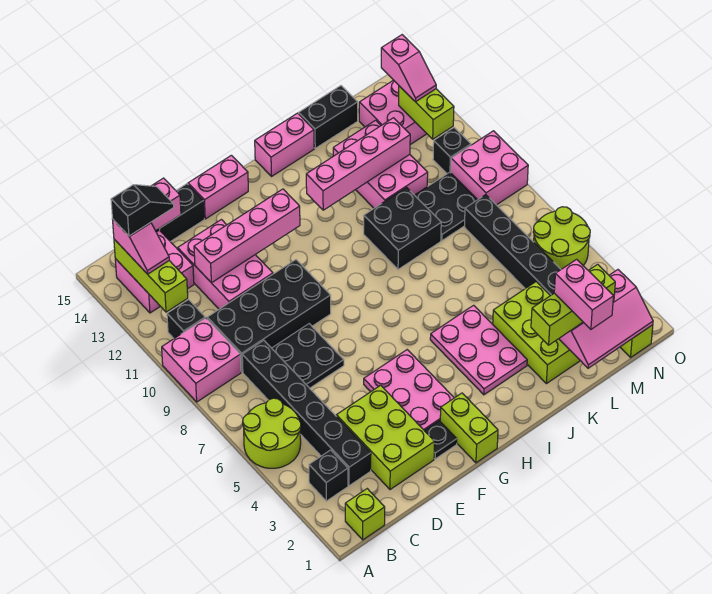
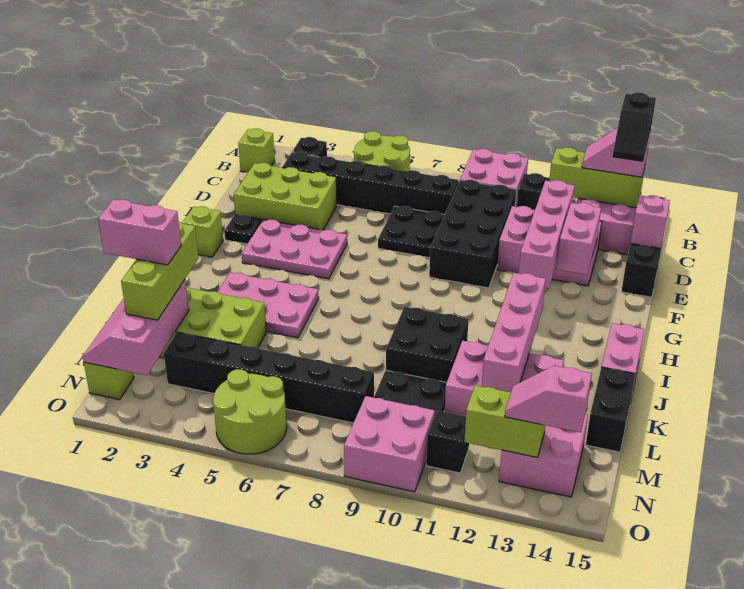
pink brick F15:G15 level 1 -> pink brick E13:F13 level 2
lime brick G1:G2 level 1 -> lime brick G1 level 1

